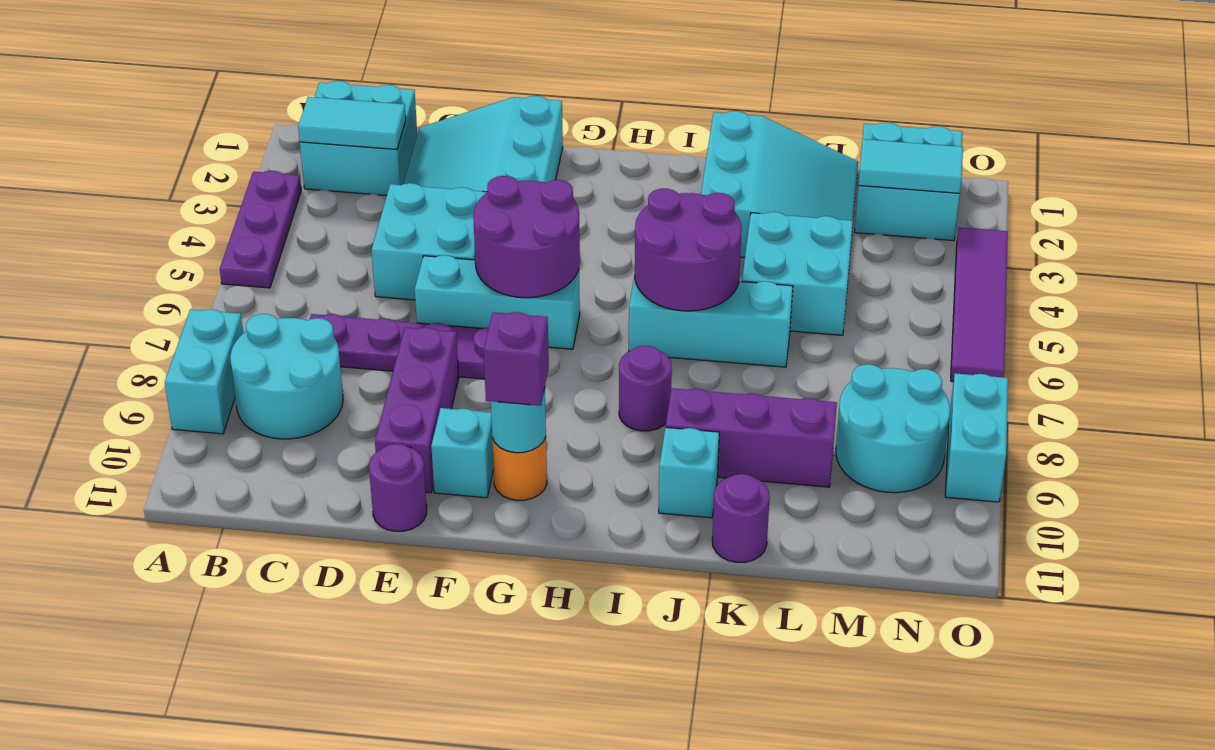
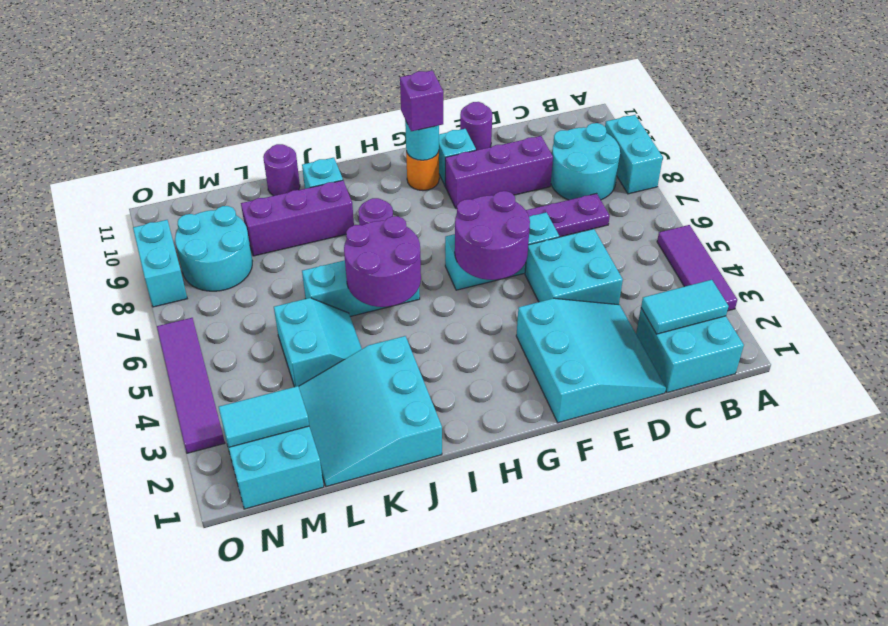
purple plate A3:A5 level 1 -> purple tile A3:A5 level 1
purple brick E8:E10 level 1 -> purple brick D9:F9 level 1
cyan brick K4:L5 level 1 -> cyan slope K4:L5 level 1 top L

